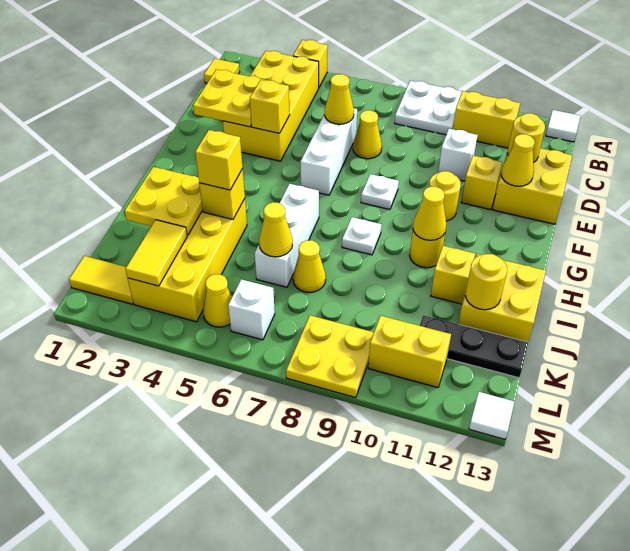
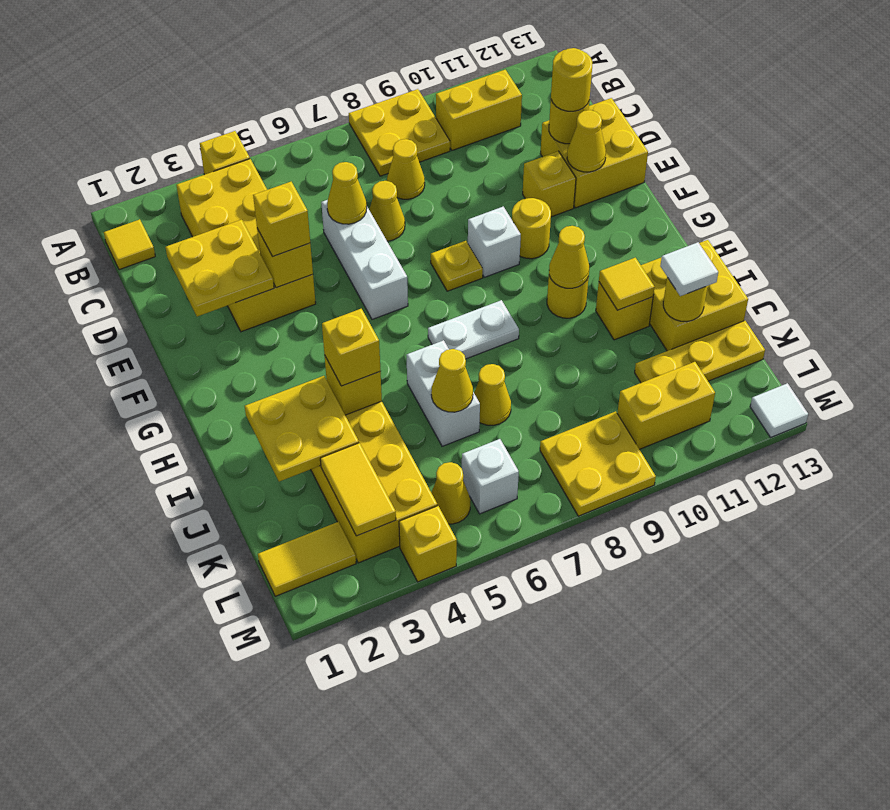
white plate A8:B9 level 1 -> yellow plate A8:B9 level 1
white tile A13 level 1 -> white tile J12 level 3
none -> yellow cone C8 level 1
white brick D10 level 1 -> white brick F9 level 1
none -> yellow round brick D12 level 3
none -> yellow brick E4 level 3
white plate F8 level 1 -> yellow plate F8 level 1
white brick H6:J6 level 1 -> white brick I6:J6 level 1
white plate H8 level 1 -> white plate H7:H8 level 1
none -> yellow tile I11 level 2
black plate K11:K13 level 1 -> yellow plate K11:K13 level 1
none -> yellow brick M4 level 1

